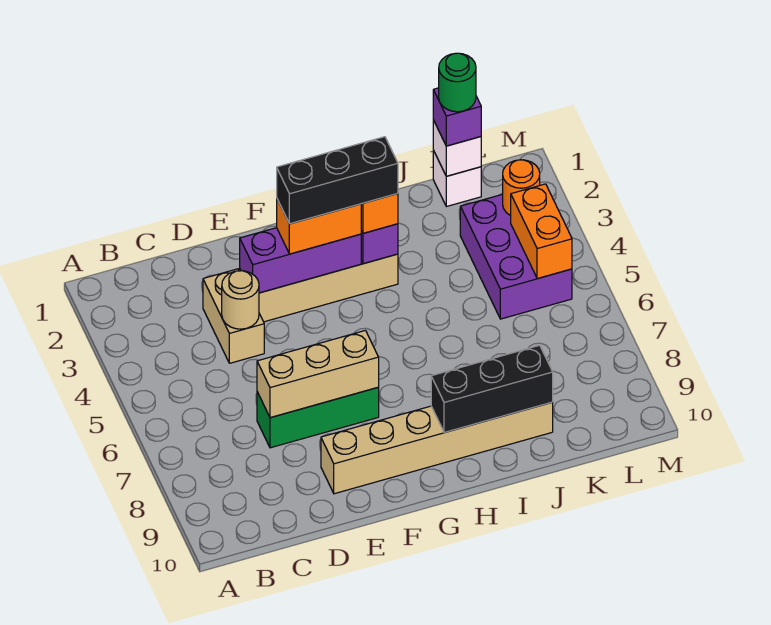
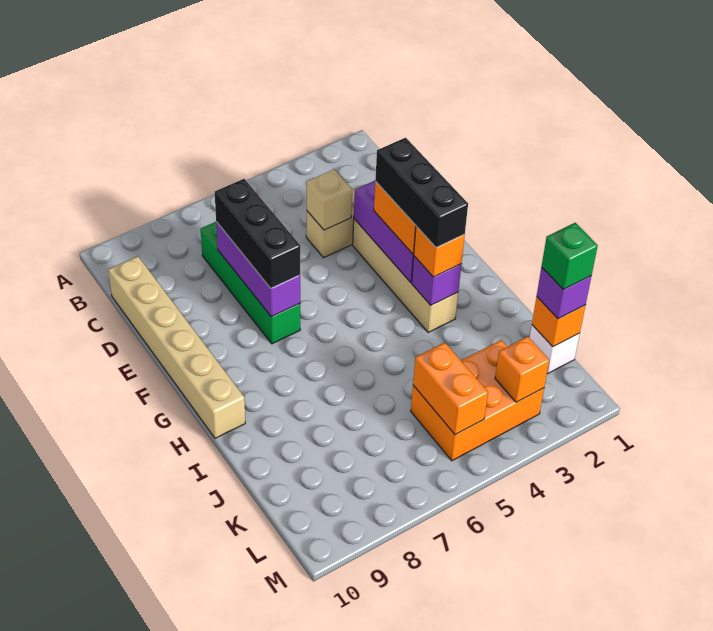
tan round brick D4 level 2 -> tan brick D4 level 2
green brick D7:F7 level 1 -> green brick C7:F7 level 1
tan brick D7:F7 level 2 -> purple brick D7:F7 level 2
tan brick E9:J9 level 1 -> tan brick C10:H10 level 1
black brick H9:J9 level 2 -> black brick D7:F7 level 3
white brick K1 level 2 -> orange brick K1 level 2
green round brick K1 level 4 -> green brick K1 level 4
purple brick K3:L5 level 1 -> orange brick K3:L5 level 1
orange round brick L3 level 2 -> orange brick L3 level 2
orange brick L4:L5 level 2 -> orange brick K5:L5 level 2

